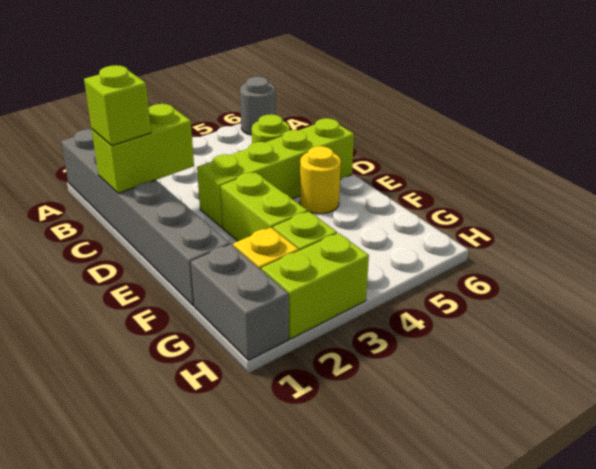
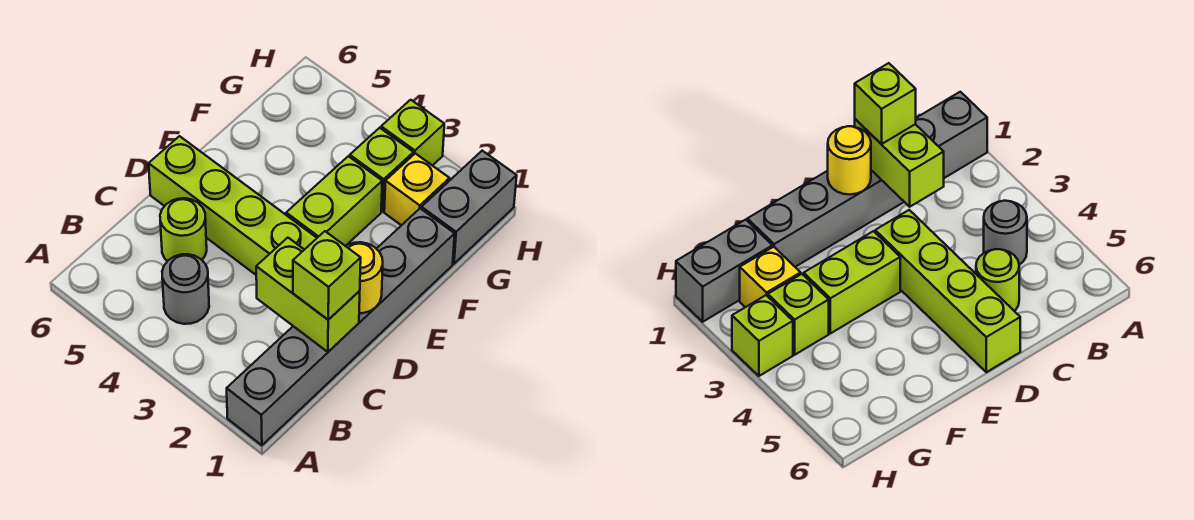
grey round brick A6 level 1 -> grey round brick B4 level 1
yellow round brick E5 level 1 -> yellow round brick D1 level 2
lime brick H2:H3 level 1 -> lime brick H3 level 1

